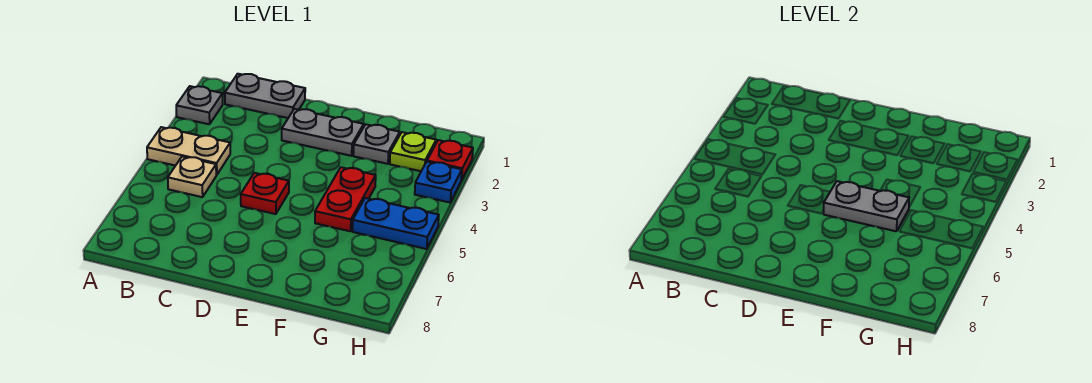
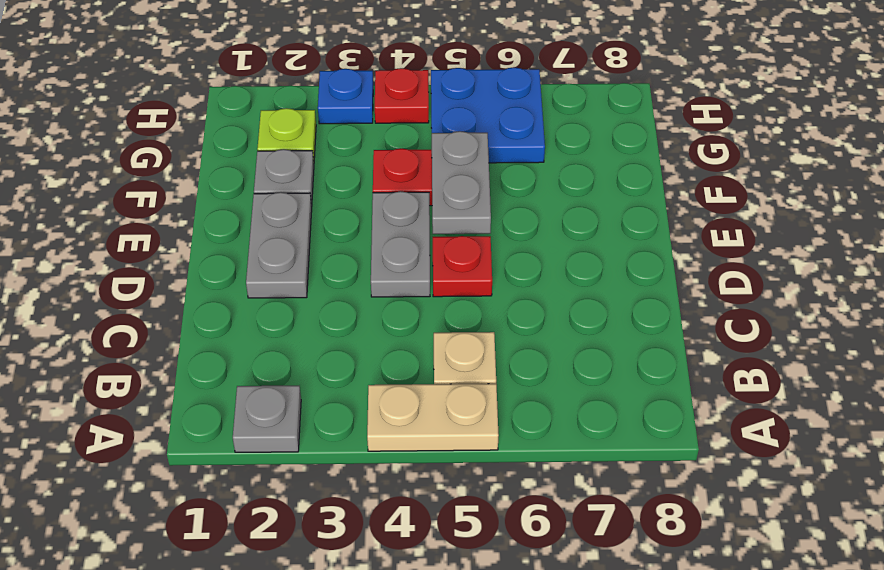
tan plate A4:B4 level 1 -> tan plate A4:A5 level 1
grey plate B1:C1 level 1 -> grey plate D4:E4 level 1
blue plate G5:H5 level 1 -> blue plate G5:H6 level 1
red plate H2 level 1 -> red plate H4 level 1

